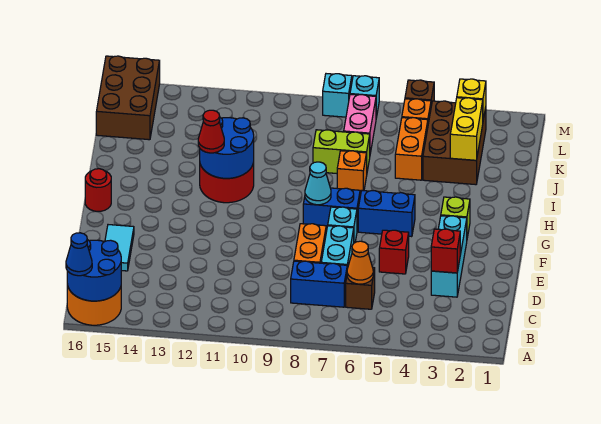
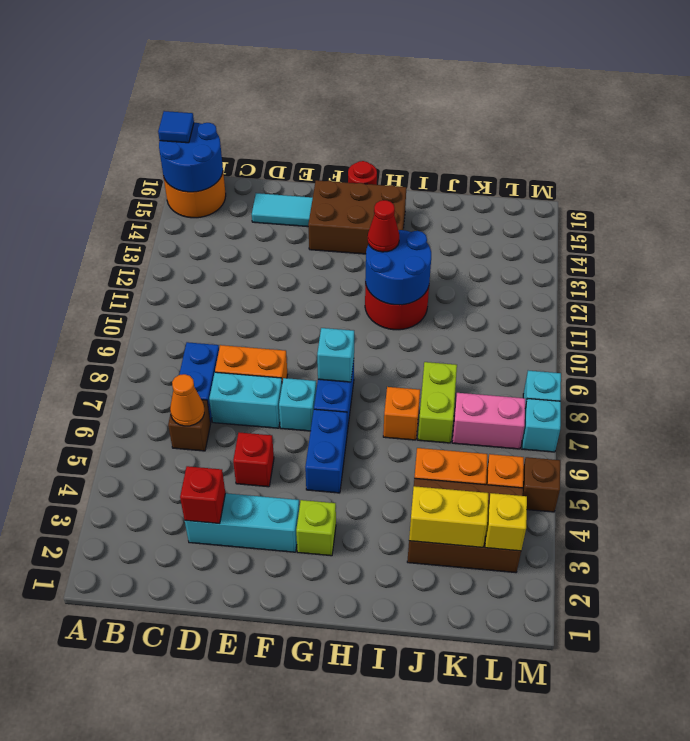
blue cone A16 level 3 -> blue tile A16 level 3
cyan cone G8 level 2 -> cyan brick G8 level 2
brown brick K15:M16 level 1 -> brown brick F14:H15 level 1

